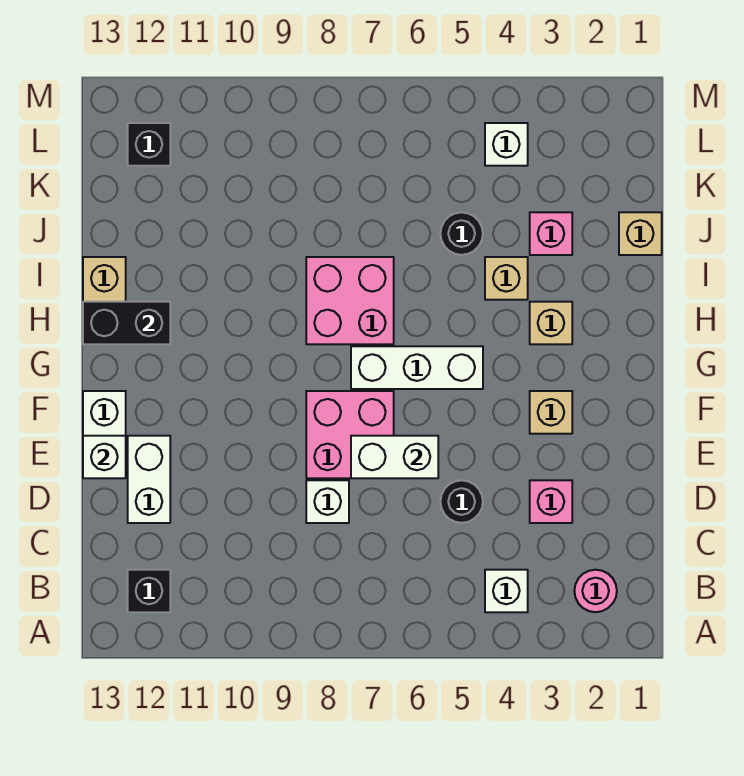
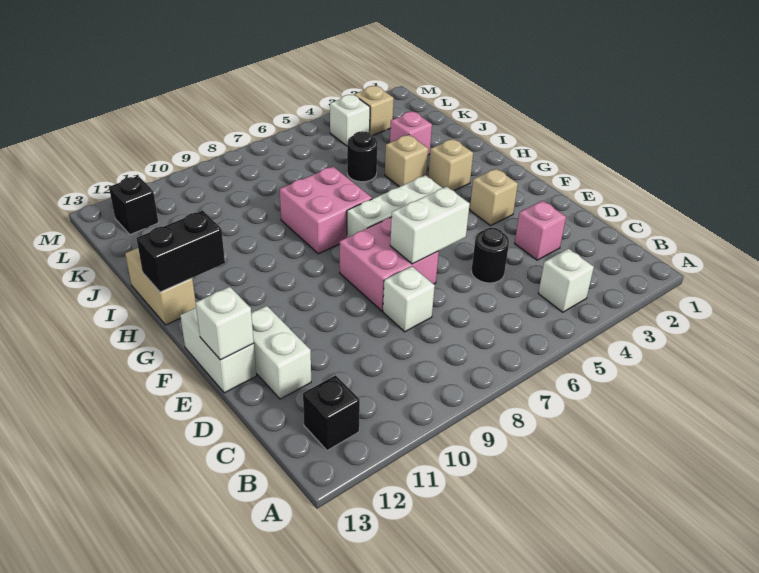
pink round brick B2 level 1 -> none
tan brick J1 level 1 -> tan brick L3 level 1

